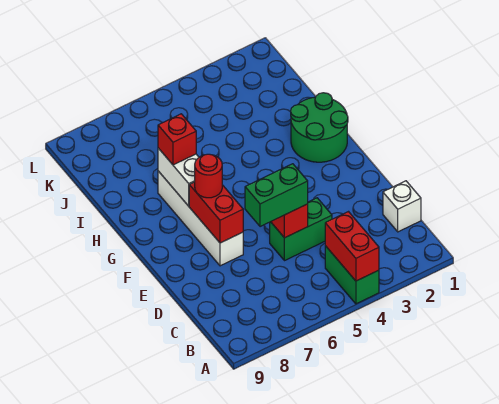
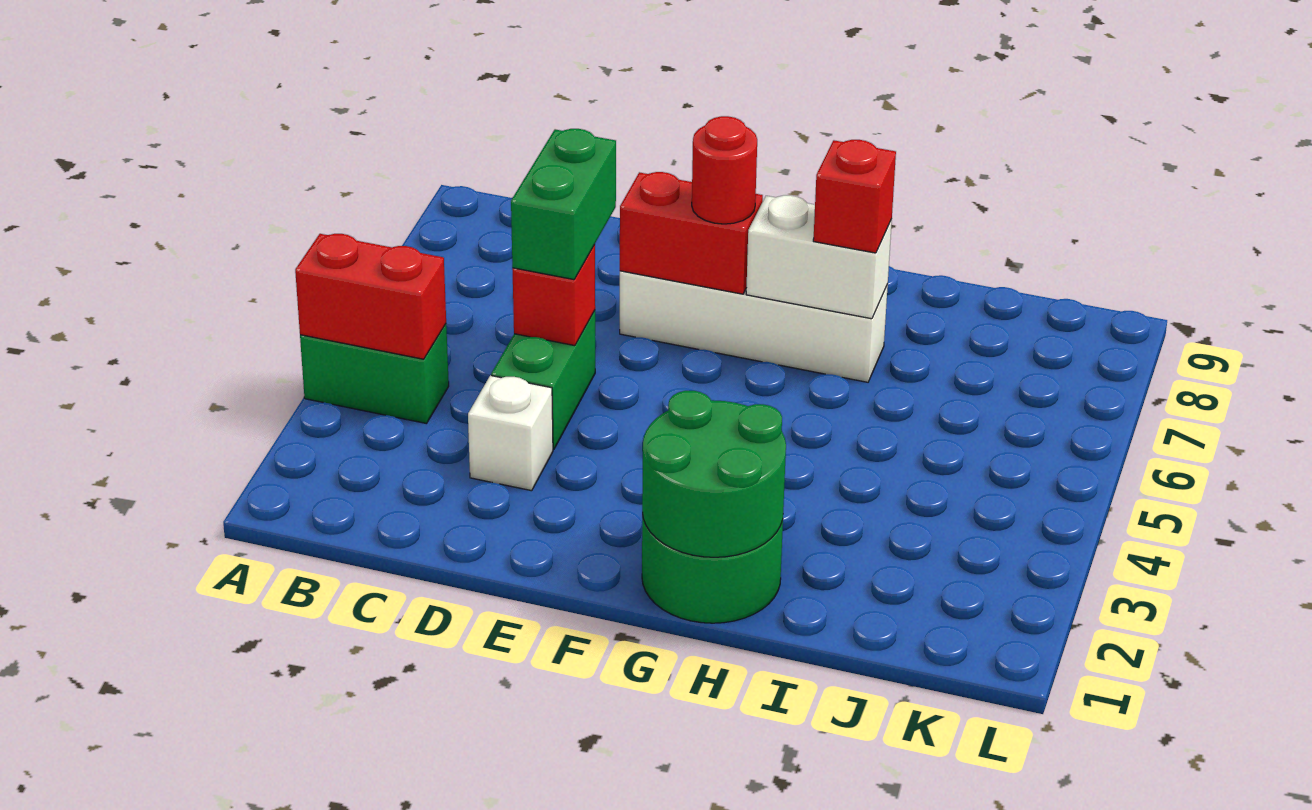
white brick C1 level 1 -> white brick D3 level 1
none -> green round brick G1:H2 level 2

